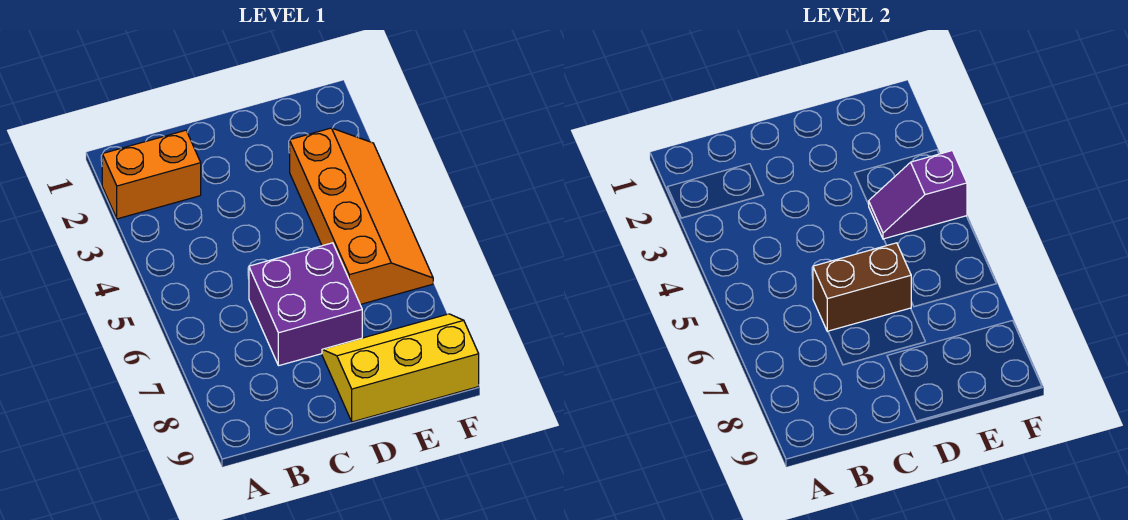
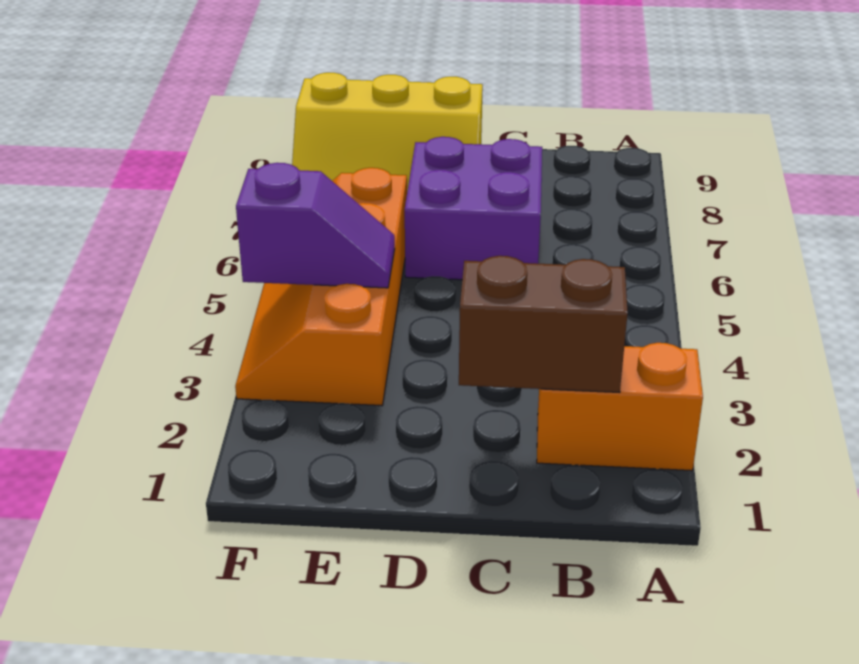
brown brick C6:D6 level 2 -> brown brick B2:C2 level 2

